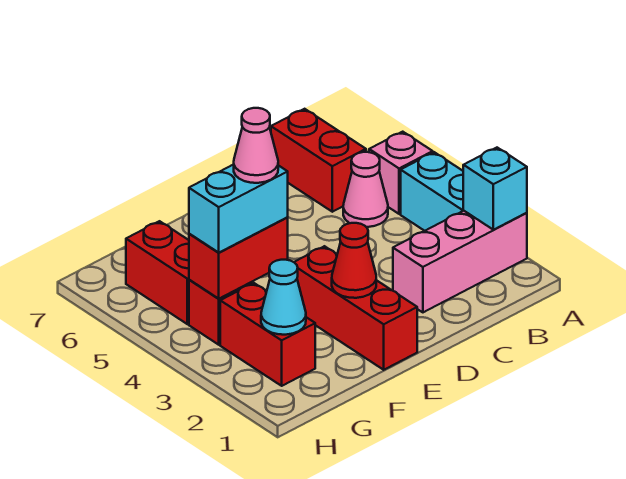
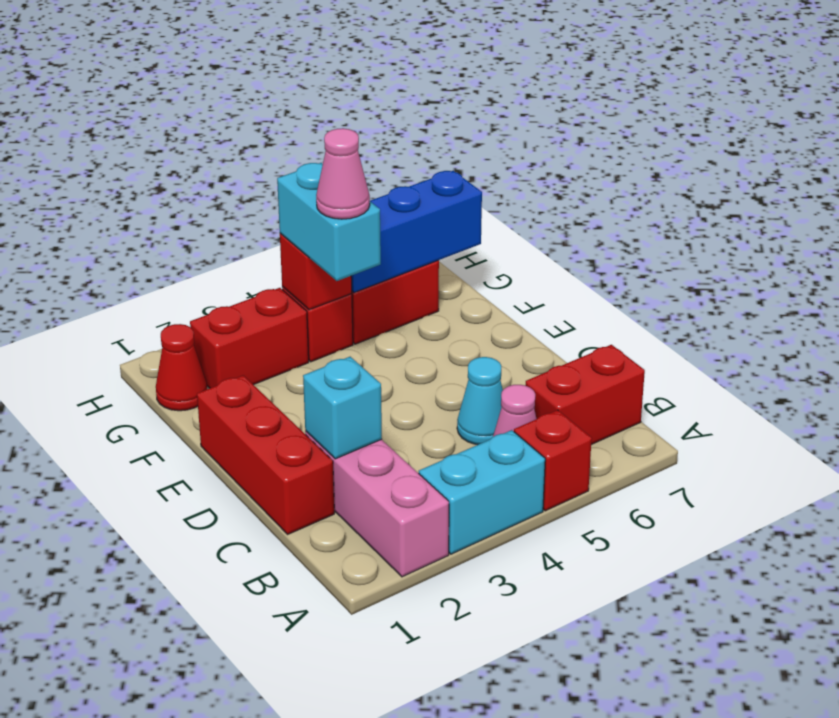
cyan brick A2 level 2 -> cyan brick C2 level 2
pink brick A5 level 1 -> red brick A5 level 1
red brick E1:E3 level 1 -> red brick C1:E1 level 1
red cone E2 level 2 -> red cone G1 level 1
red brick F4:G4 level 2 -> red brick G4 level 2
cyan cone G2 level 2 -> cyan cone C5 level 1
none -> blue brick G5:G7 level 2

